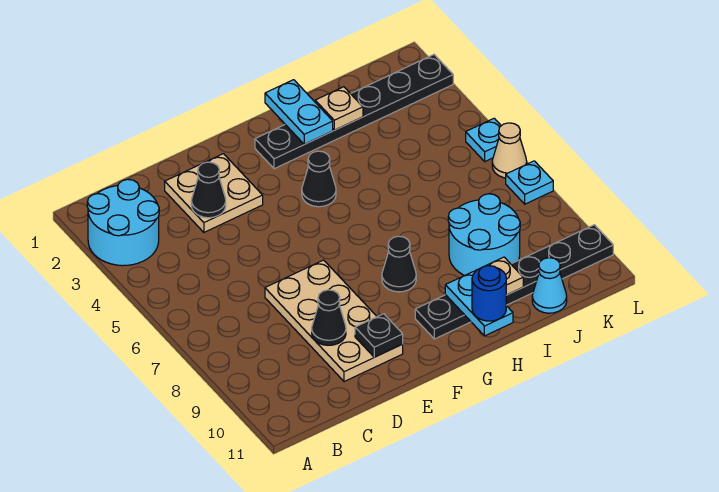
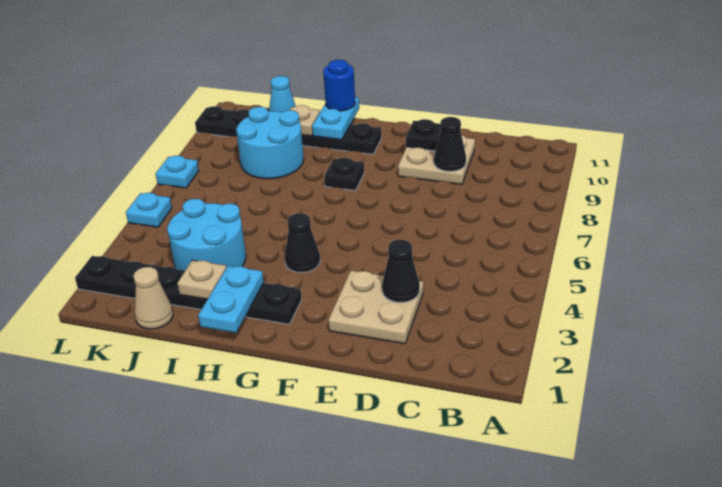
cyan round brick A2:B3 level 1 -> cyan round brick I3:J4 level 1
tan plate D7:E10 level 1 -> tan plate D9:E10 level 1
black cone G8 level 1 -> black plate G8 level 1
tan cone L6 level 1 -> tan cone J1 level 1

